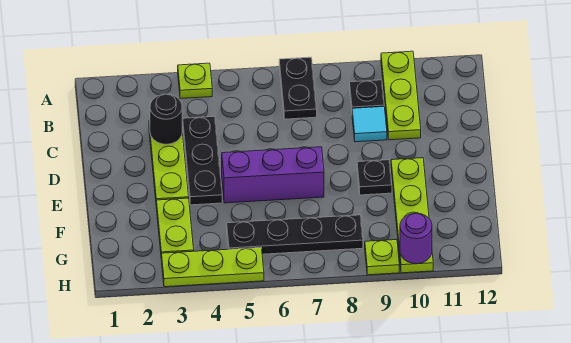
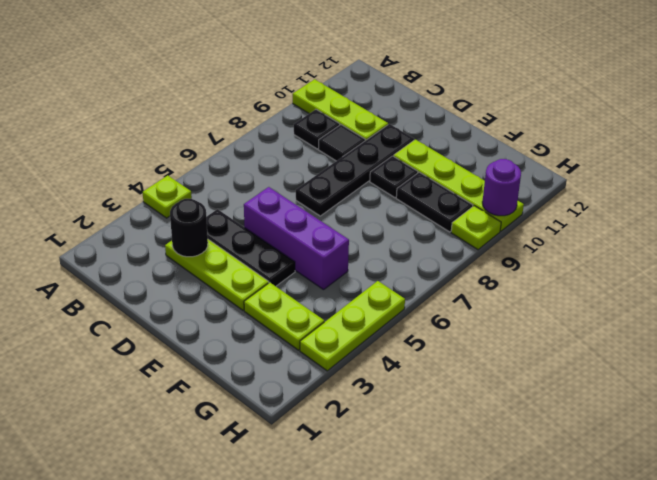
black plate A7:B7 level 1 -> black plate F9:G9 level 1
cyan tile C9 level 1 -> black tile C9 level 1
purple brick E5:E7 level 1 -> purple brick D5:F5 level 1
black plate G5:G8 level 1 -> black plate D7:D10 level 1

